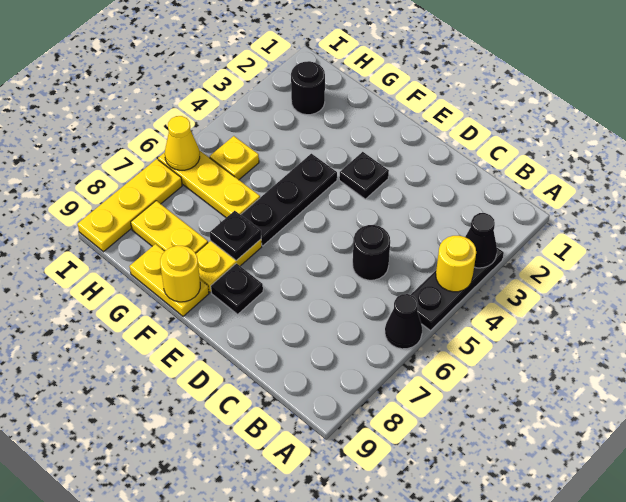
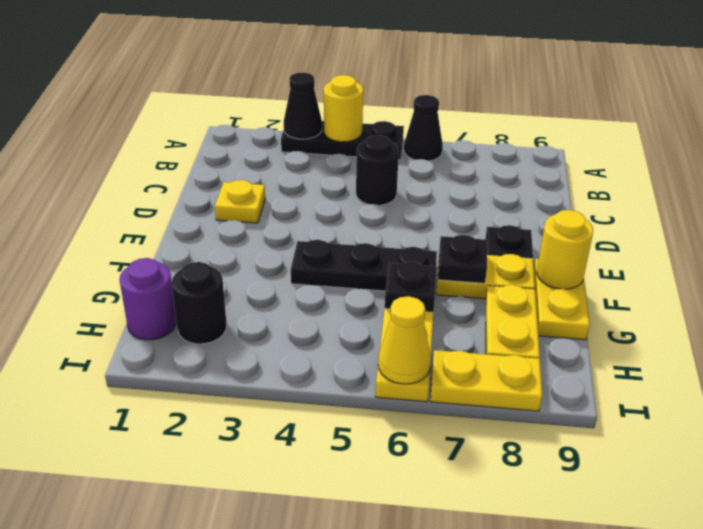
black plate E3 level 1 -> black plate G6 level 2
none -> purple round brick H1 level 1
yellow plate H5 level 1 -> yellow plate D2 level 1
yellow plate I7:I9 level 1 -> yellow plate I7:I8 level 1

